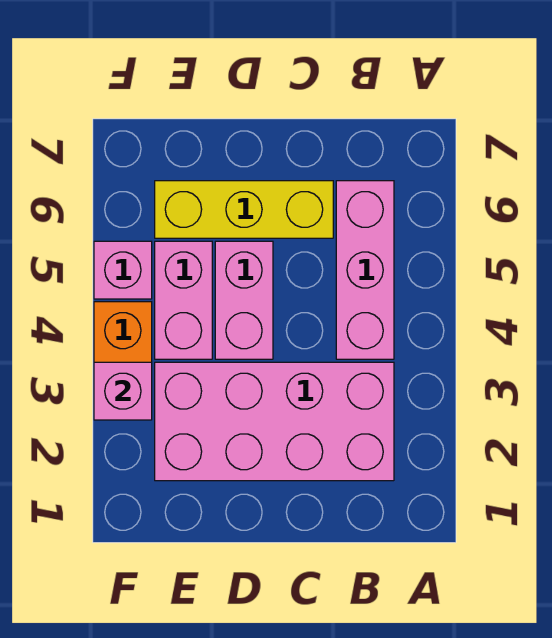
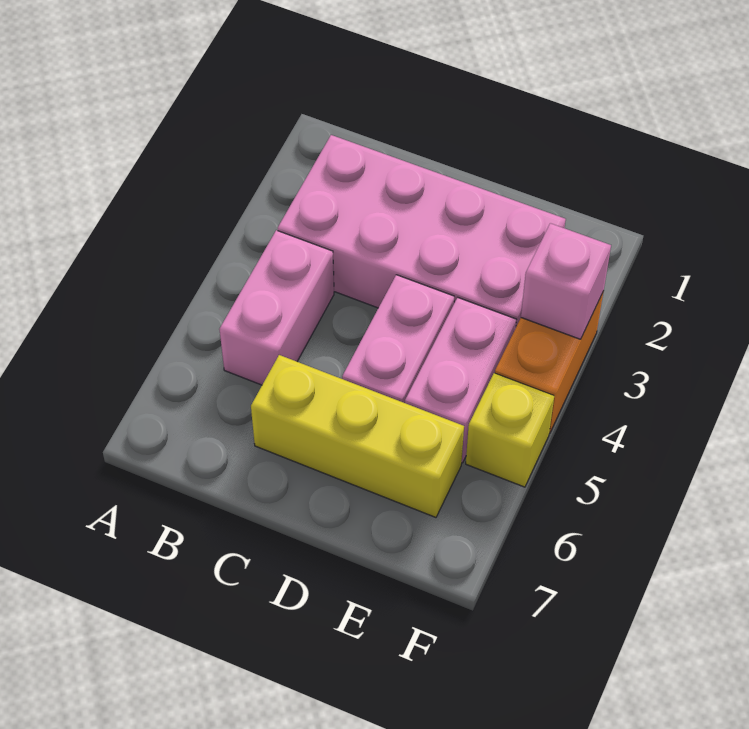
pink brick B4:B6 level 1 -> pink brick B4:B5 level 1
pink brick F5 level 1 -> yellow brick F5 level 1

